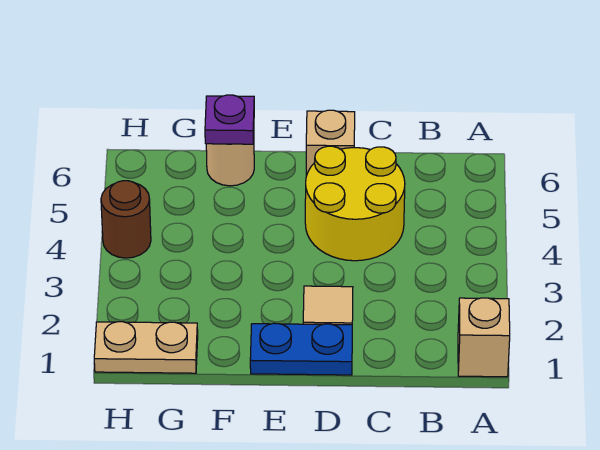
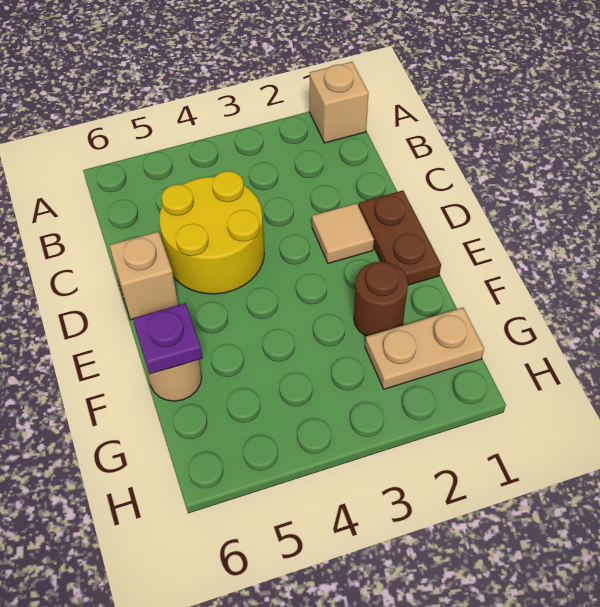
blue plate D1:E1 level 1 -> brown plate D1:E1 level 1
tan plate G1:H1 level 1 -> tan plate G1:G2 level 1
brown round brick H4 level 1 -> brown round brick F2 level 1

